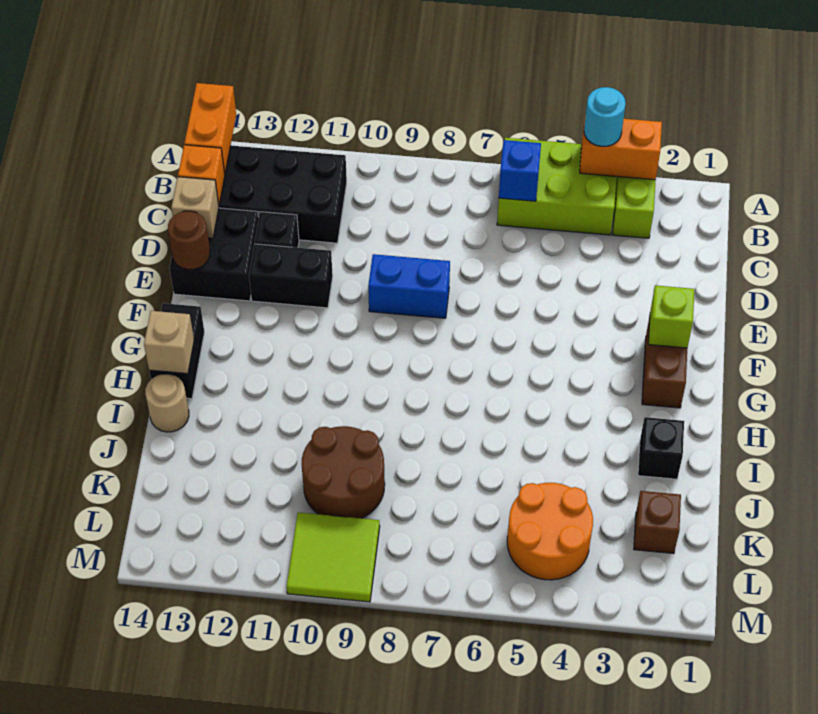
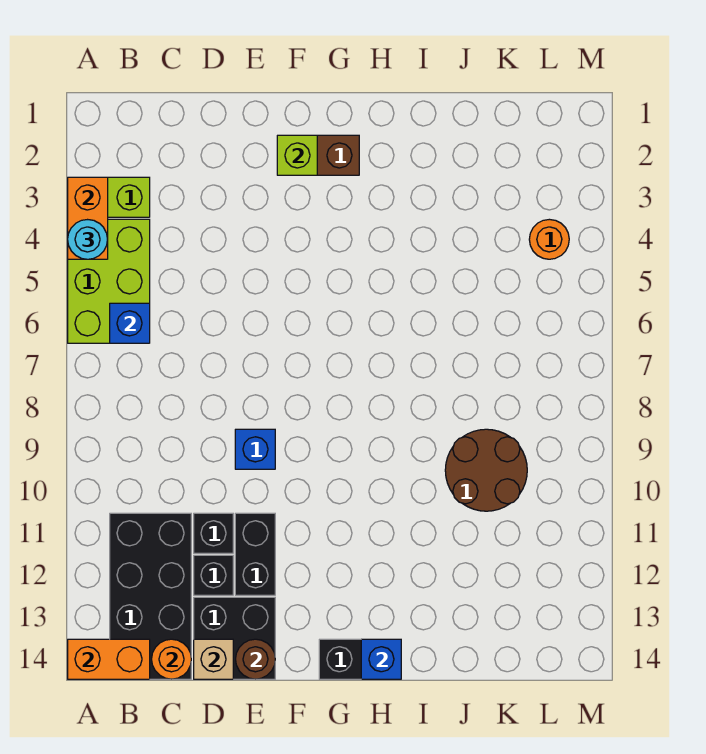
orange brick C14 level 2 -> orange round brick C14 level 2
blue brick E8:E9 level 1 -> blue brick E9 level 1
tan brick H14 level 2 -> blue brick H14 level 2
black brick I2 level 1 -> black brick D11 level 1
tan round brick I14 level 1 -> none
brown brick K2 level 1 -> none
orange round brick K4:L5 level 1 -> orange round brick L4 level 1
lime tile L9:M10 level 1 -> none

